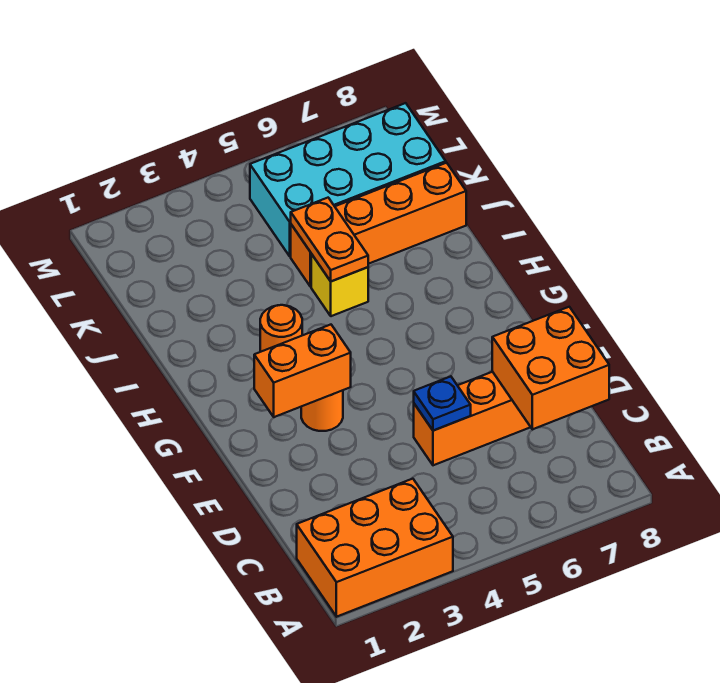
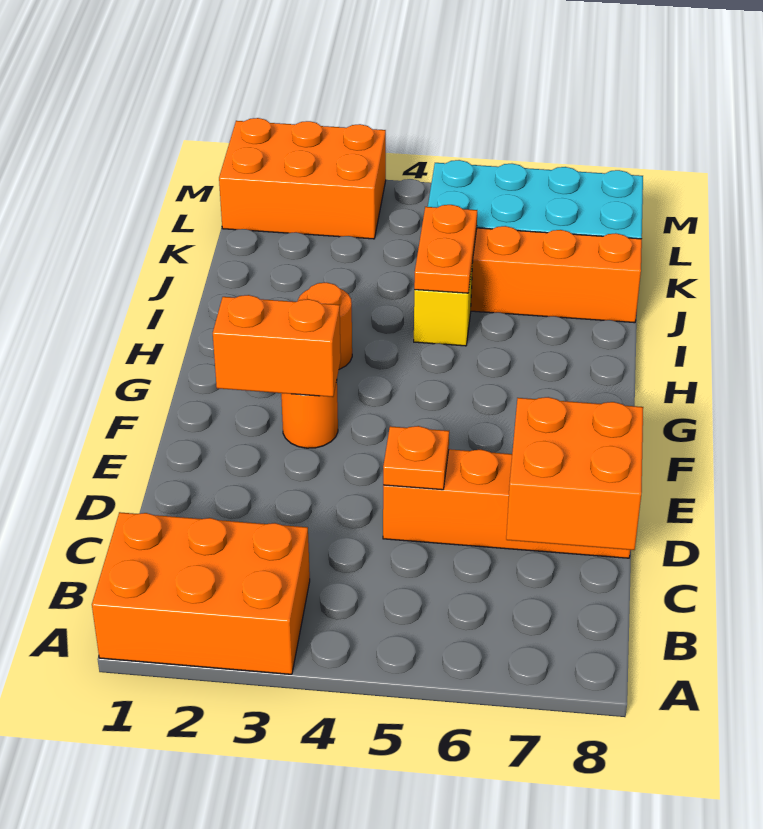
blue plate D5 level 2 -> orange plate D5 level 2
none -> orange brick L1:M3 level 1

